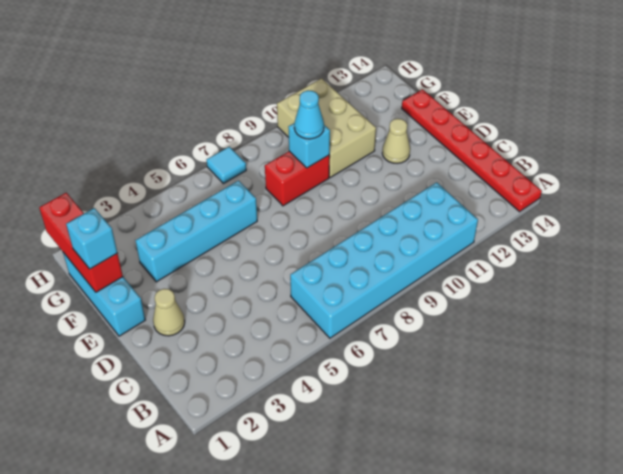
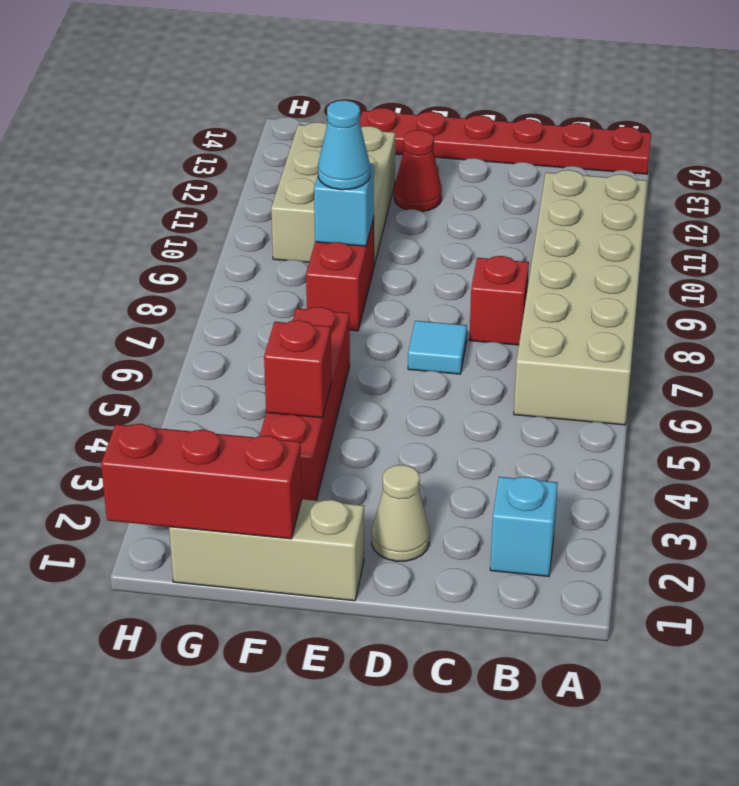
cyan brick A6:B11 level 1 -> tan brick A6:B11 level 1
none -> red brick C8 level 1
cyan brick E1:G1 level 1 -> tan brick E1:G1 level 1
tan cone E12 level 1 -> red cone E12 level 1
cyan brick F1 level 3 -> cyan brick B2 level 1
cyan brick F3:F6 level 1 -> red brick F3:F6 level 1
none -> red brick F4 level 2
tan brick F10:H11 level 1 -> tan brick F10:G12 level 1
cyan tile H7 level 1 -> cyan tile D7 level 1

